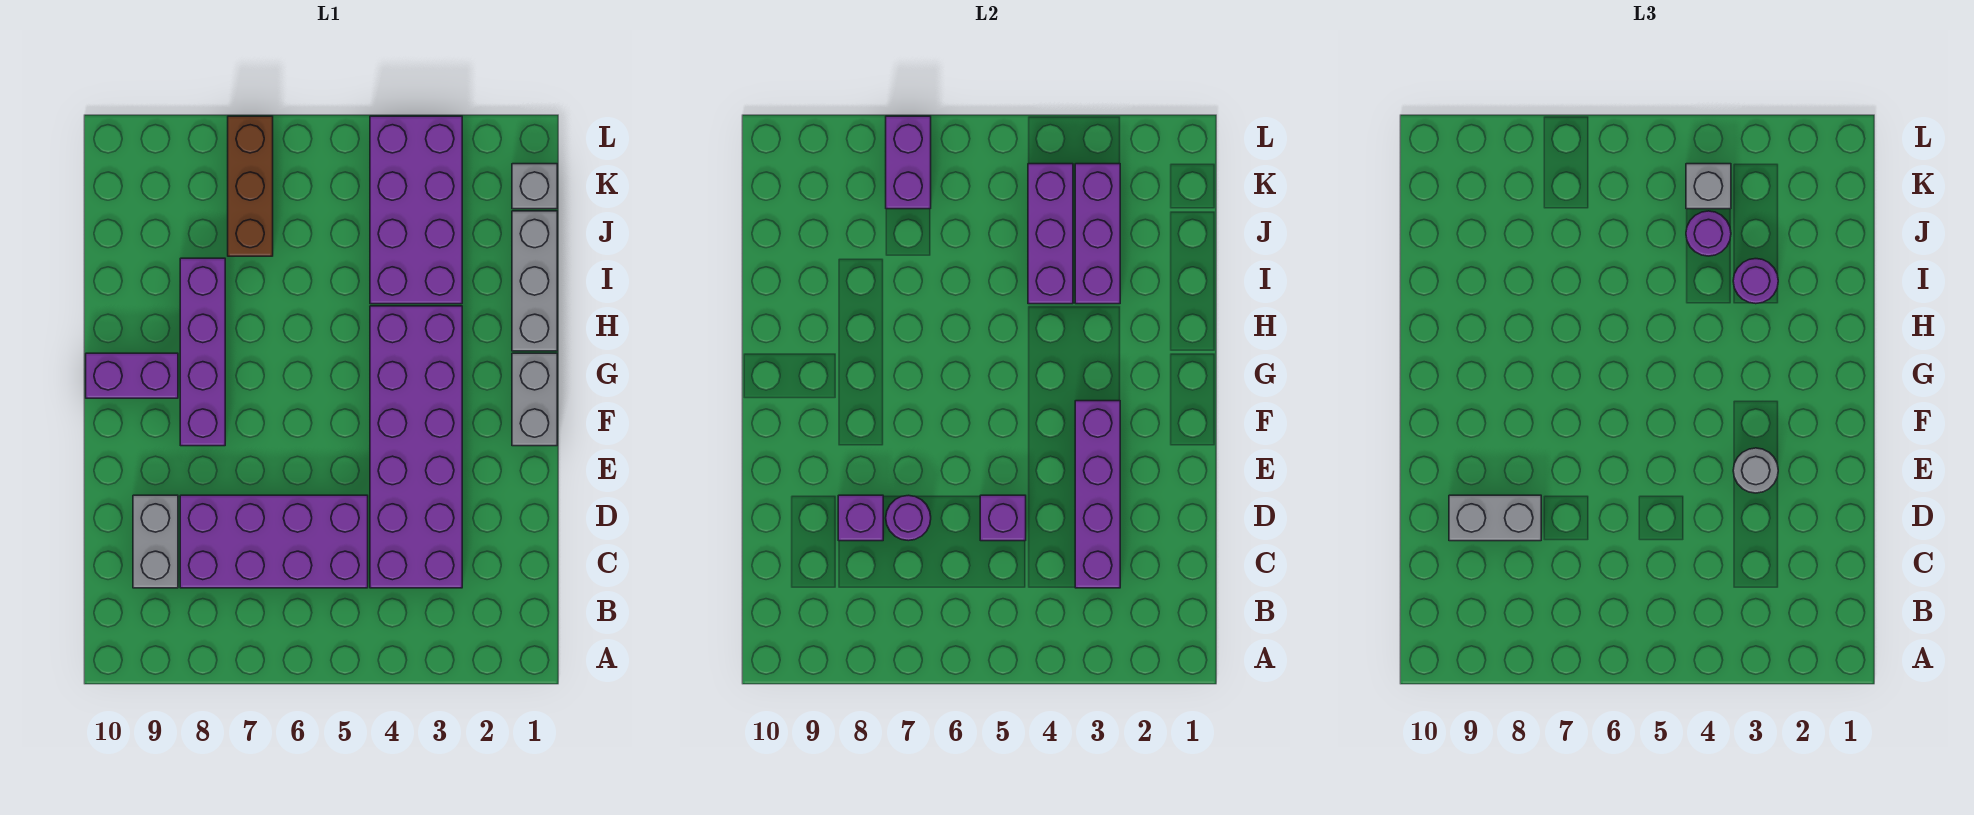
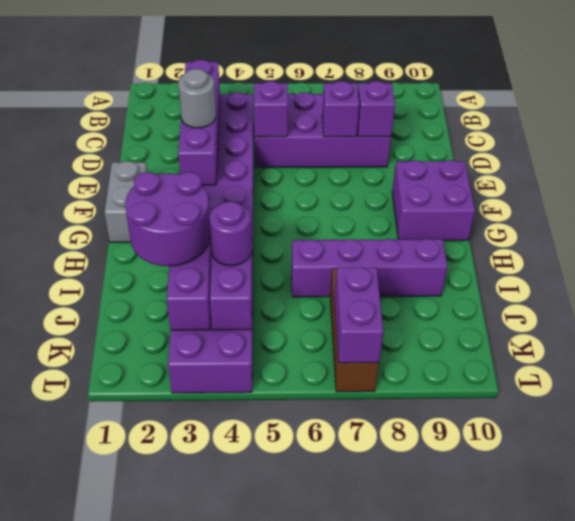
grey brick C9:D9 level 1 -> none
purple round brick D7 level 2 -> purple brick D7 level 2
grey brick D8:D9 level 3 -> none
purple brick F8:I8 level 1 -> purple brick I6:I9 level 1
purple brick G9:G10 level 1 -> purple brick F9:G10 level 1
grey brick H1:J1 level 1 -> none
purple round brick I3 level 3 -> purple round brick I2:J3 level 3
grey brick K1 level 1 -> none
grey brick K4 level 3 -> none

